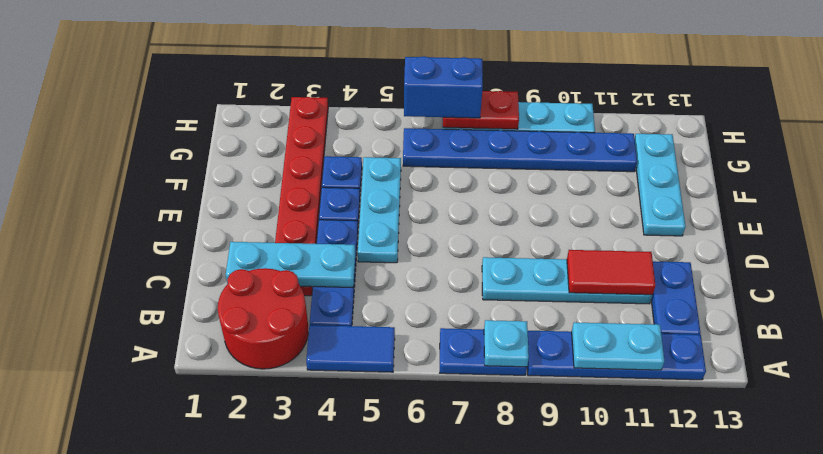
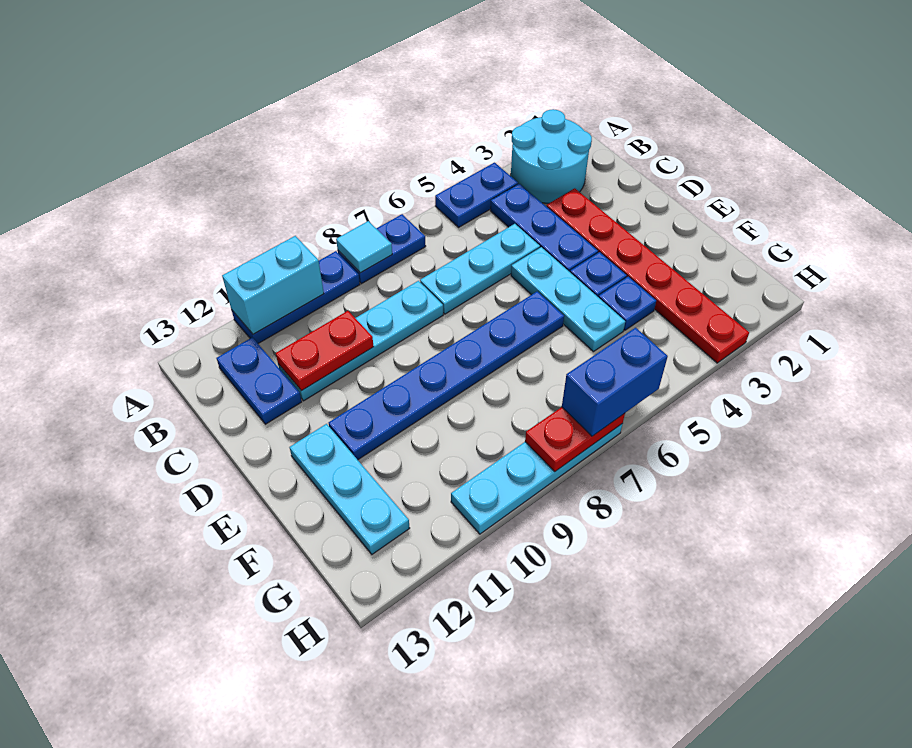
red round brick A2:B3 level 1 -> cyan round brick A2:B3 level 1
blue tile A4:A5 level 1 -> blue plate A4:A5 level 1
cyan plate A8 level 2 -> cyan tile A8 level 2
blue plate A9:A12 level 1 -> blue plate A9:A11 level 1
cyan plate A10:A11 level 2 -> cyan brick A10:A11 level 2
cyan plate C2:C4 level 2 -> cyan plate C5:C7 level 1
red tile C10:C11 level 2 -> red plate C10:C11 level 2
blue plate G6:G11 level 1 -> blue plate E6:E11 level 1

